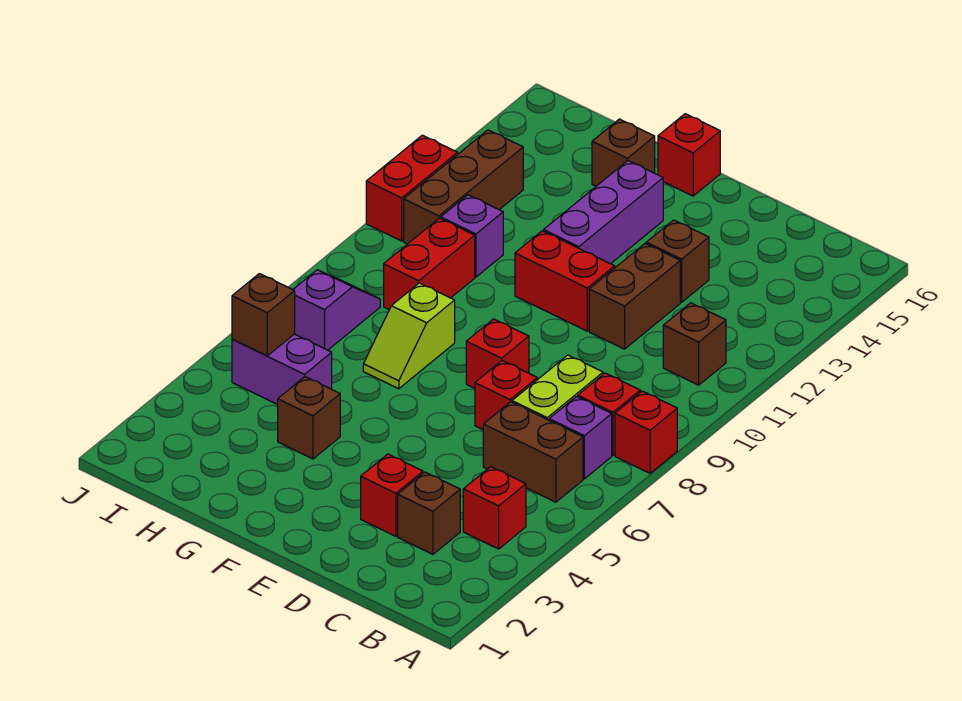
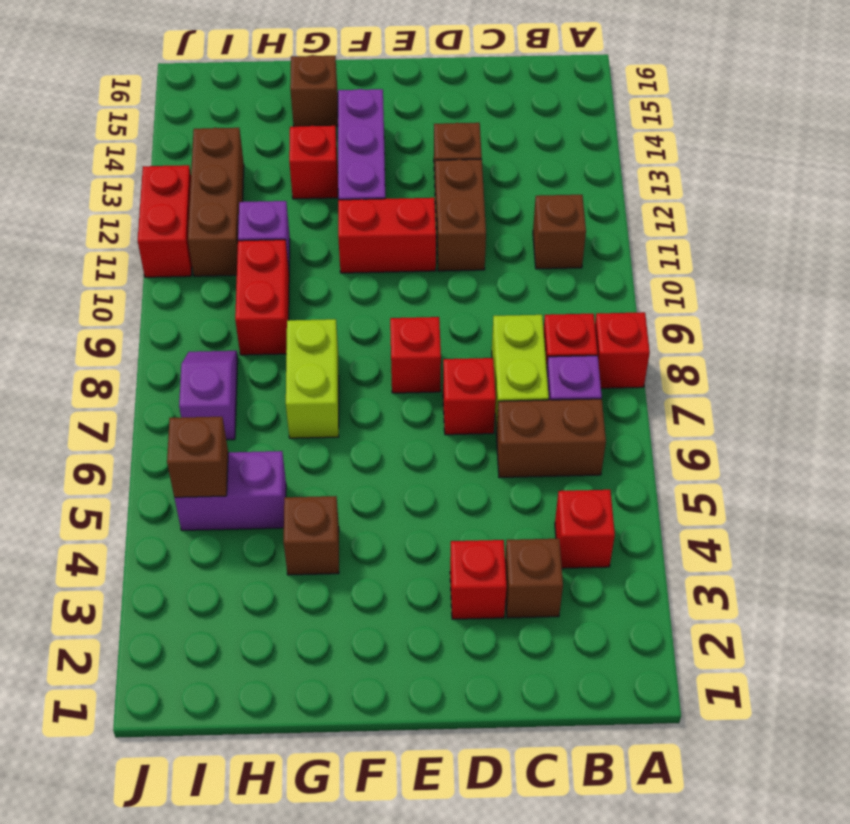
red brick F16 level 1 -> red brick G13 level 1
lime slope G7:G8 level 1 top 8 -> lime brick G7:G8 level 1

